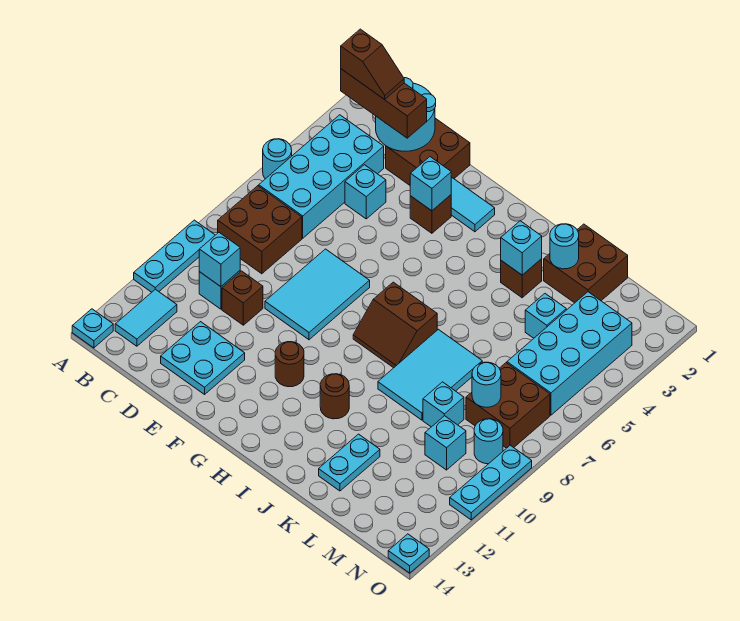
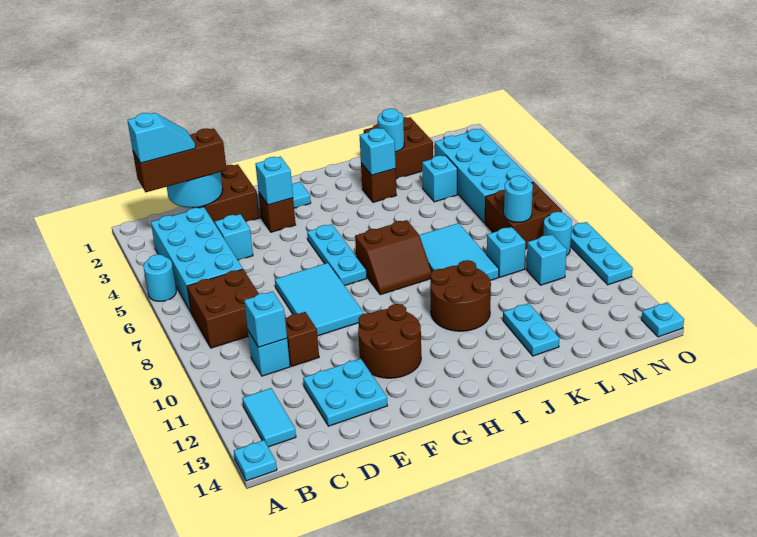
cyan plate A9:A11 level 1 -> cyan plate G5:G7 level 1
brown slope B2:C2 level 4 top B -> cyan slope B2:C2 level 4 top B
brown round brick G11 level 1 -> brown round brick F11:G12 level 1
brown round brick I11 level 1 -> brown round brick I10:J11 level 1

